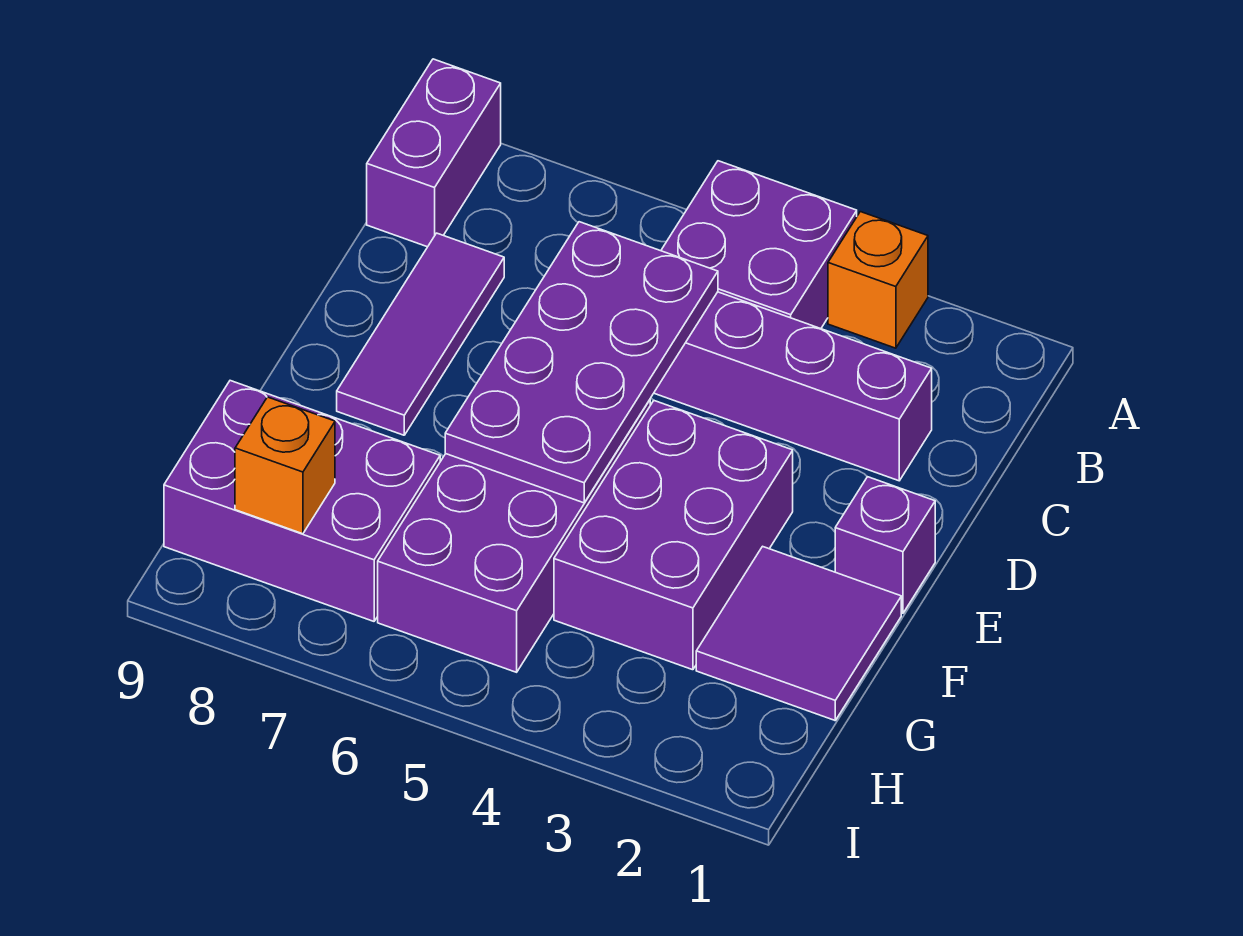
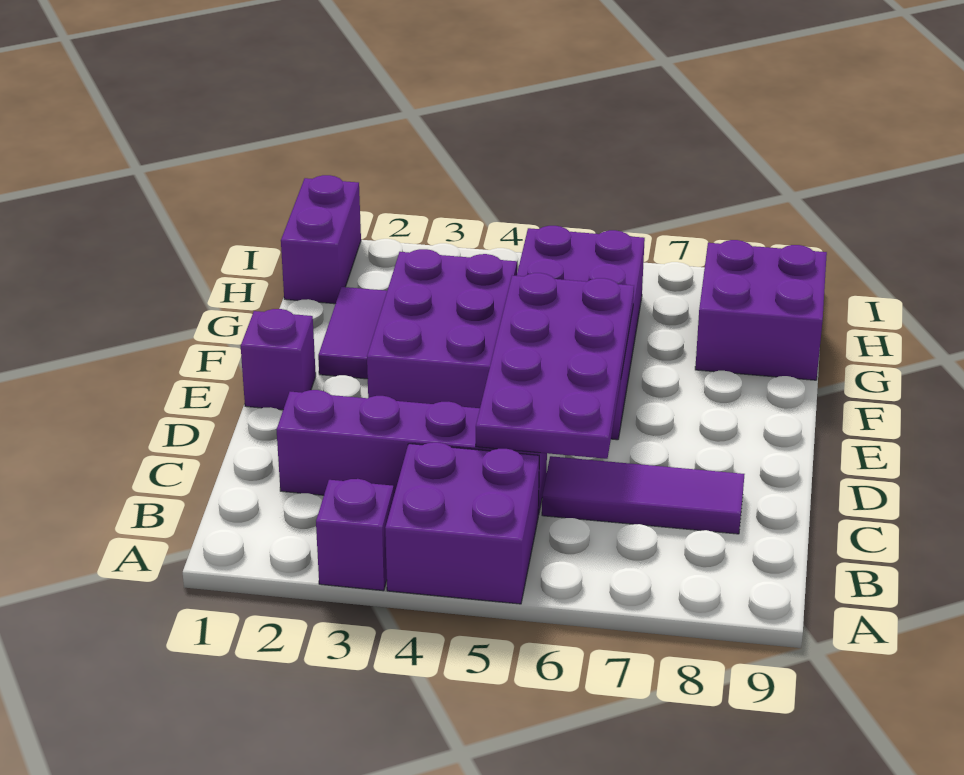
orange brick A3 level 1 -> purple brick A3 level 1
purple brick A9:B9 level 1 -> purple brick H1:I1 level 1
purple tile C8:E8 level 1 -> purple tile C6:C8 level 1
purple tile F1:G2 level 1 -> purple tile F2:G2 level 1
purple brick G7:H9 level 1 -> purple brick G8:H9 level 1
orange brick H8 level 2 -> none

